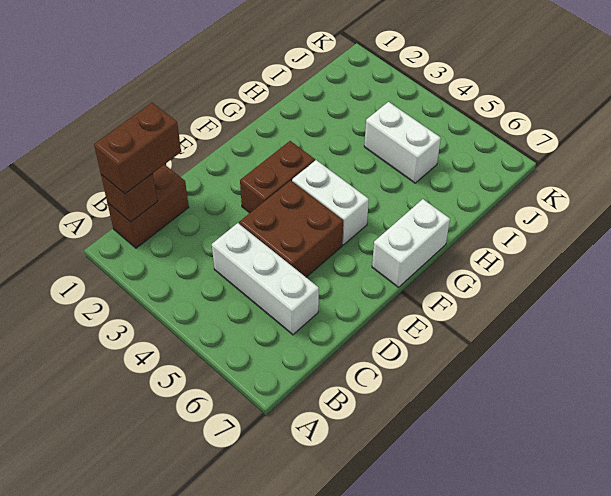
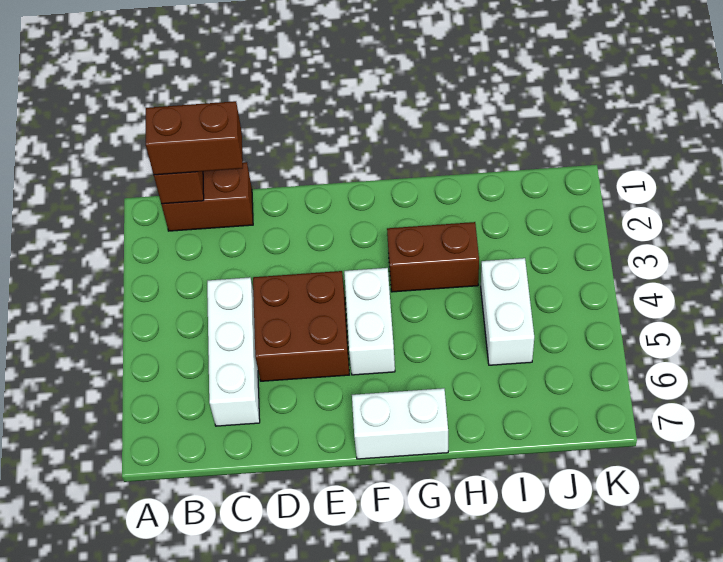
brown brick E3:F3 level 1 -> brown brick G3:H3 level 1

